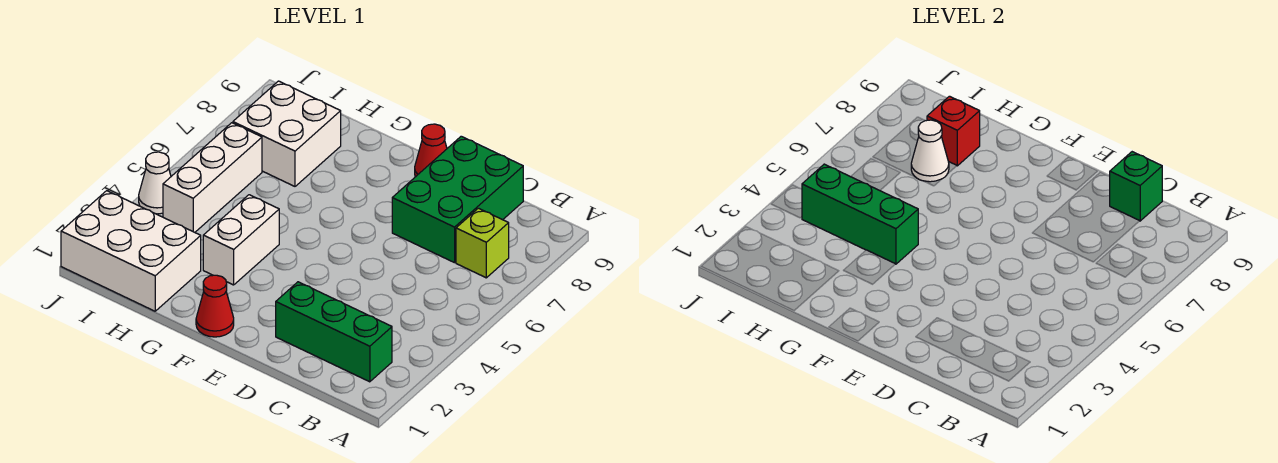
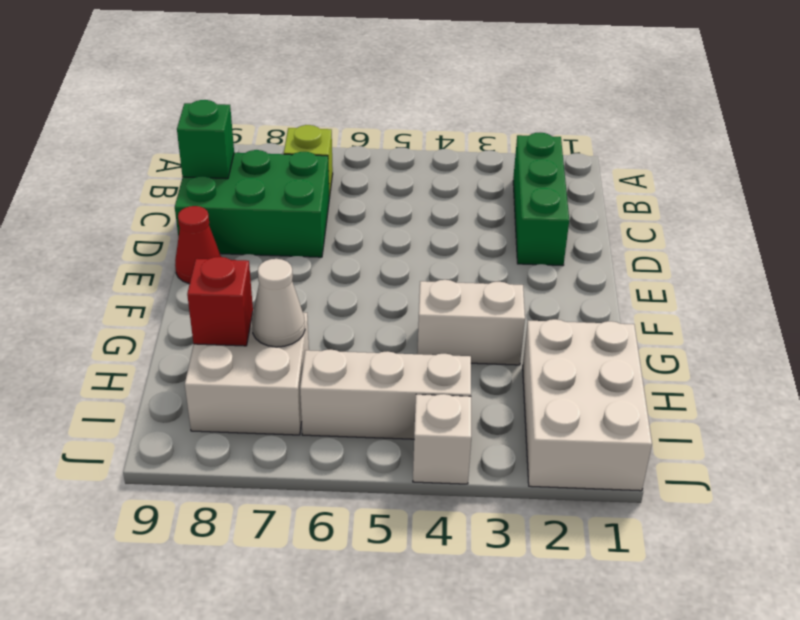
red cone F1 level 1 -> none
green brick G4:I4 level 2 -> none
white cone J4 level 1 -> white brick J4 level 1

